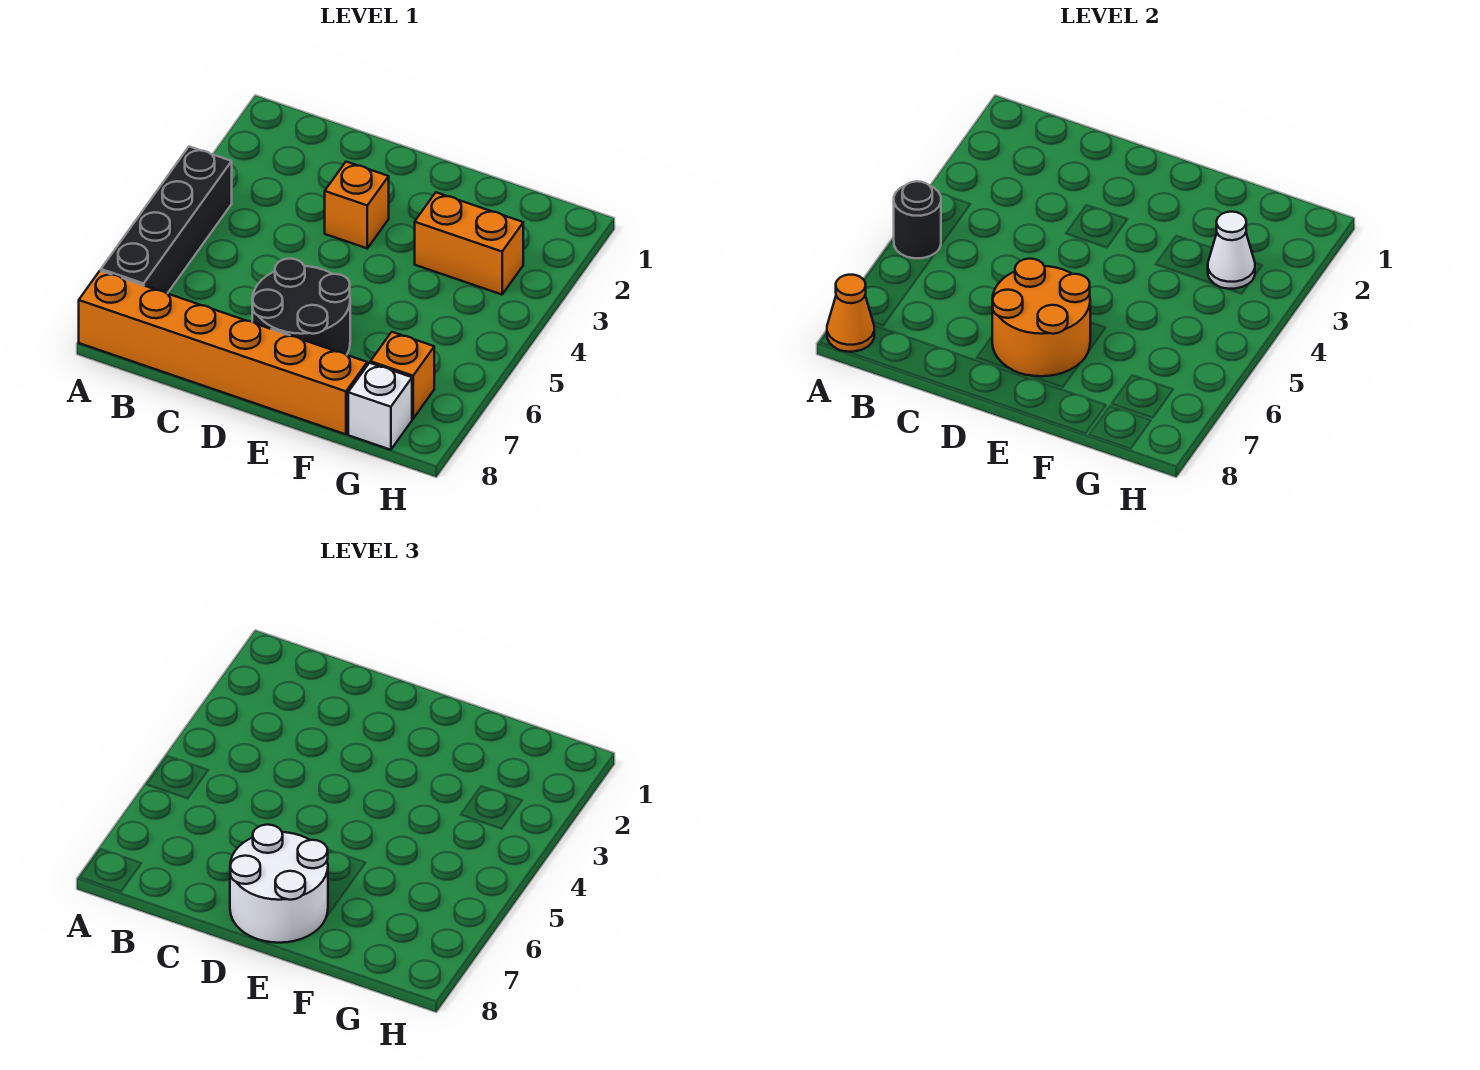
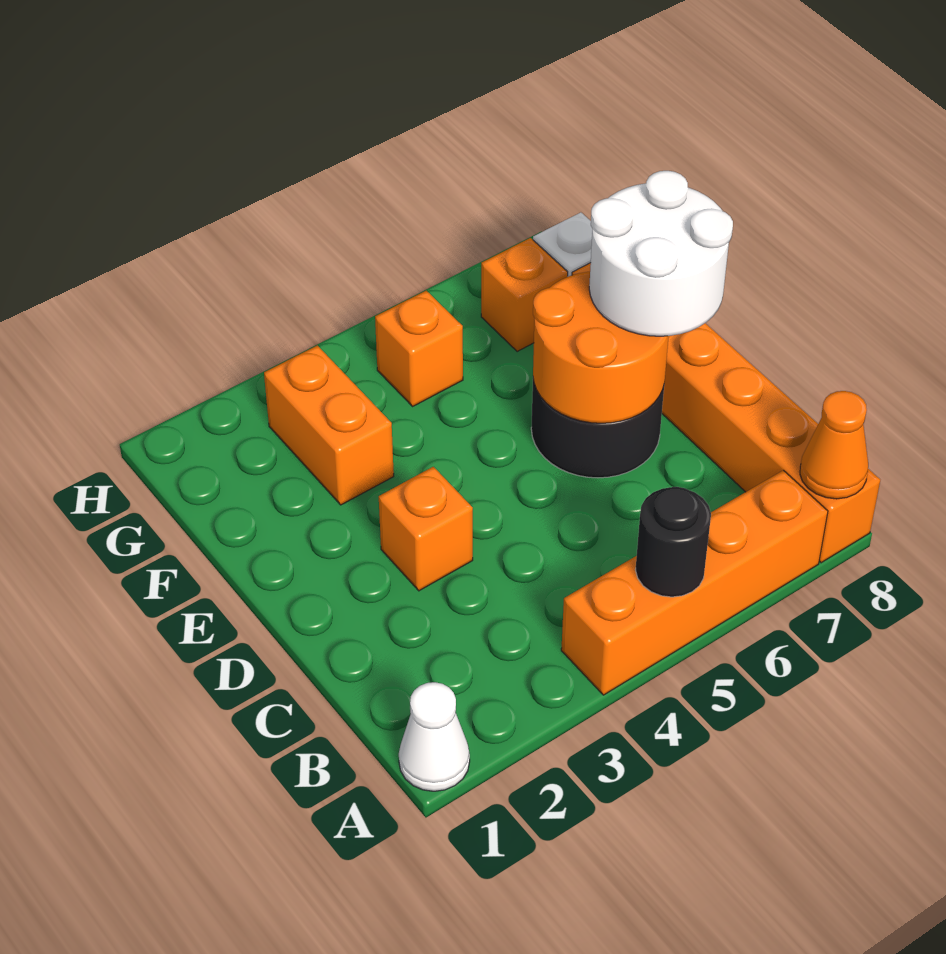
black brick A4:A7 level 1 -> orange brick A4:A7 level 1
white cone G3 level 2 -> white cone A1 level 1
none -> orange brick G5 level 1

